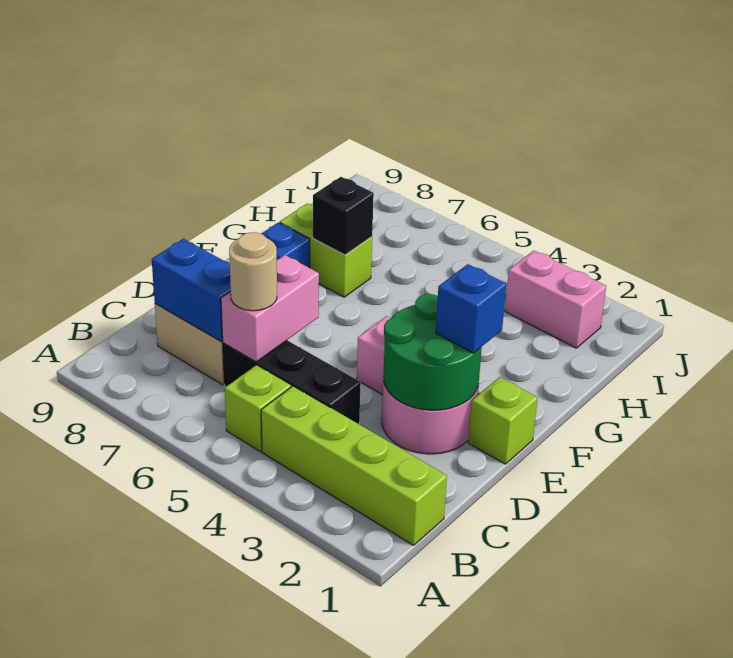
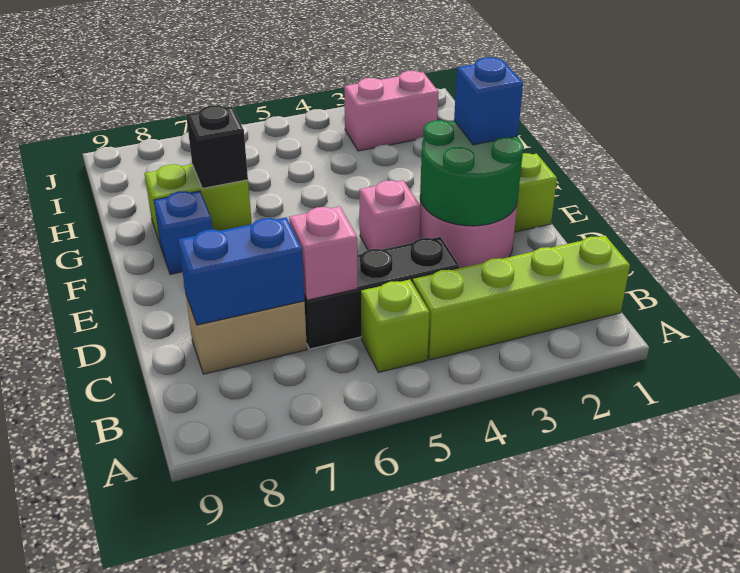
pink brick C6:D6 level 2 -> pink brick C6 level 2
tan round brick C6 level 3 -> none

